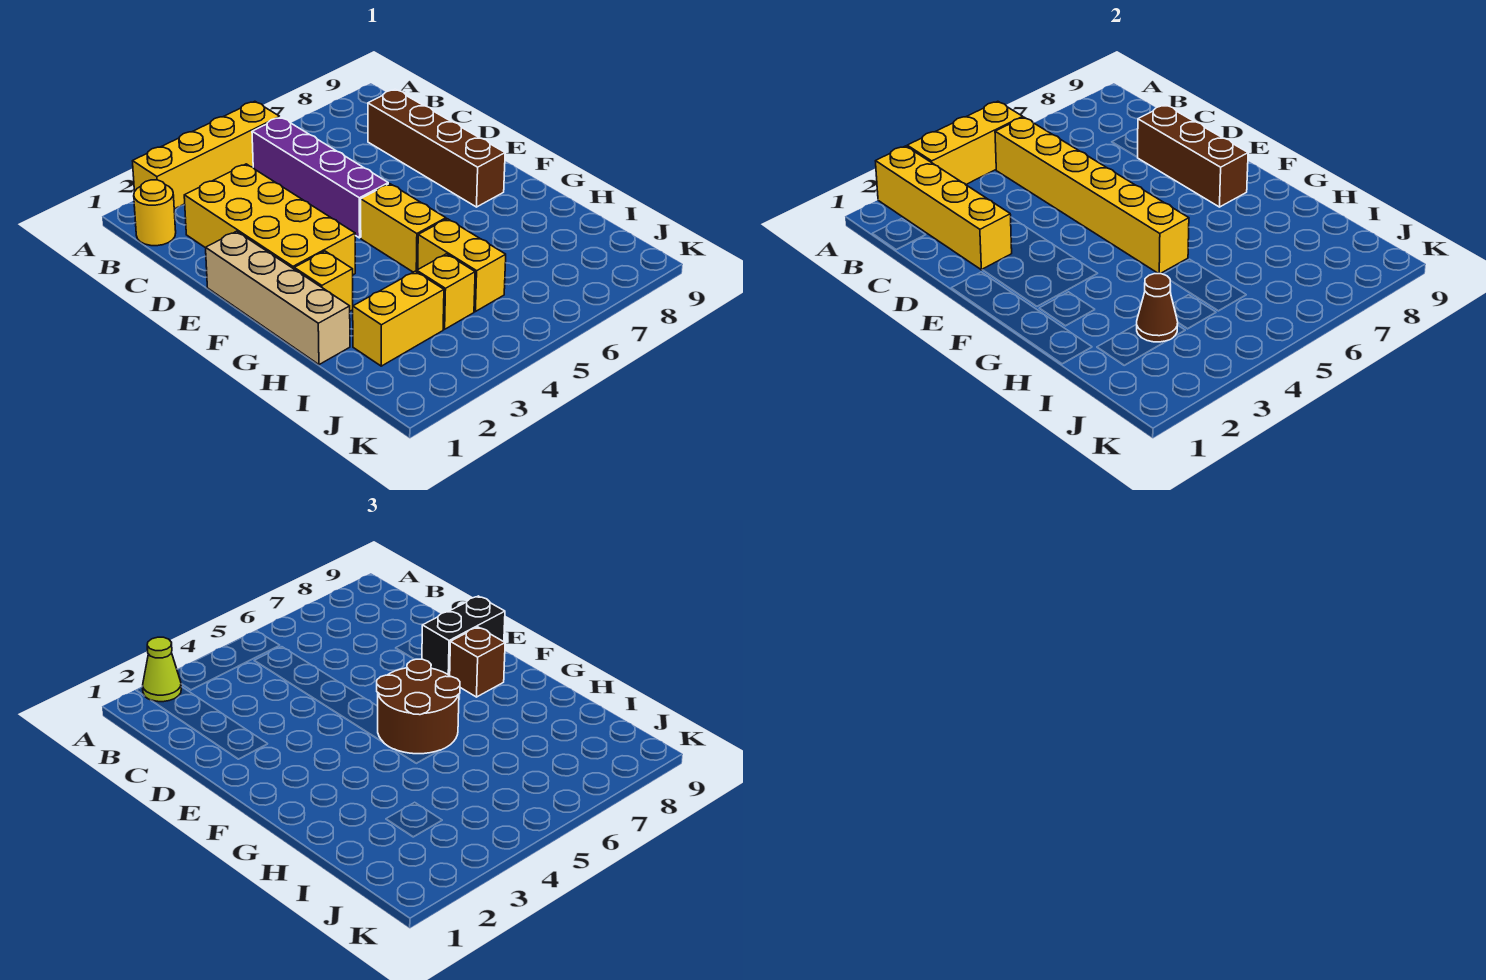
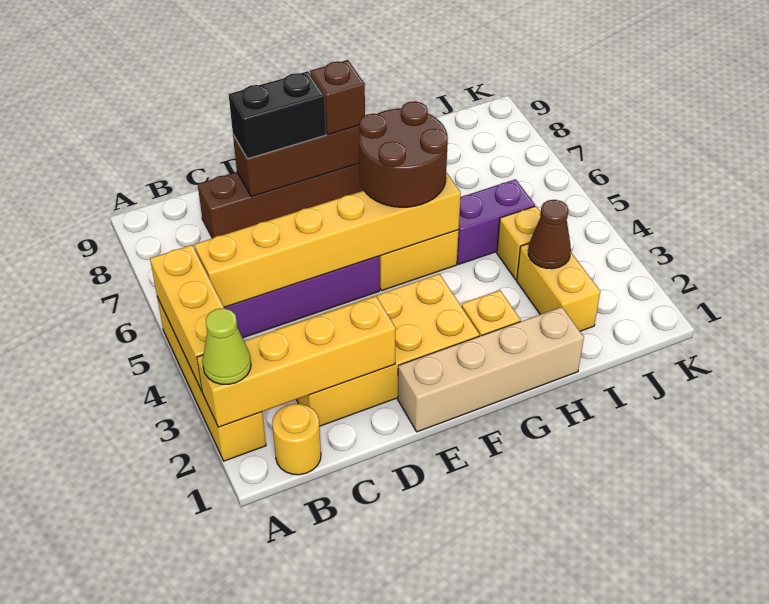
black brick E8:E9 level 3 -> black brick D8:E8 level 3
yellow brick H5:I5 level 1 -> purple brick H5:I5 level 1

